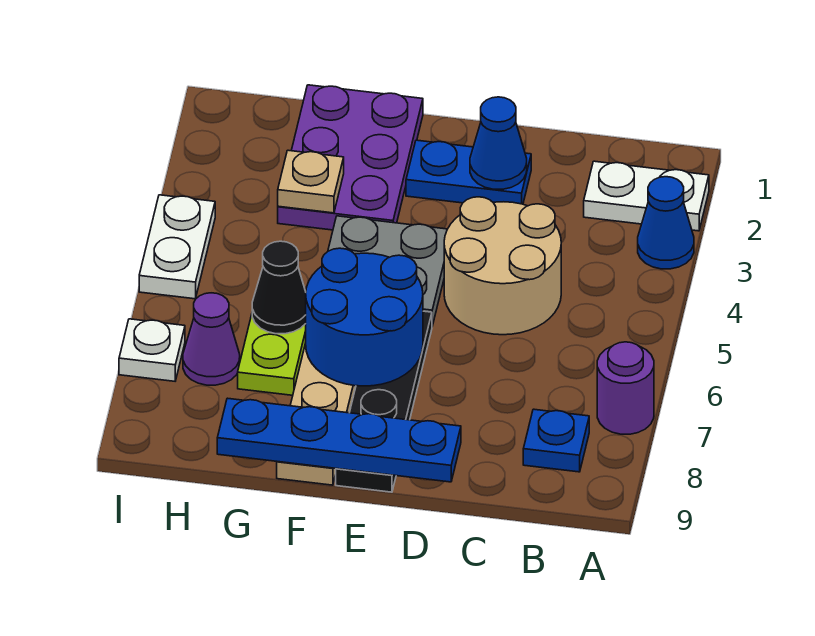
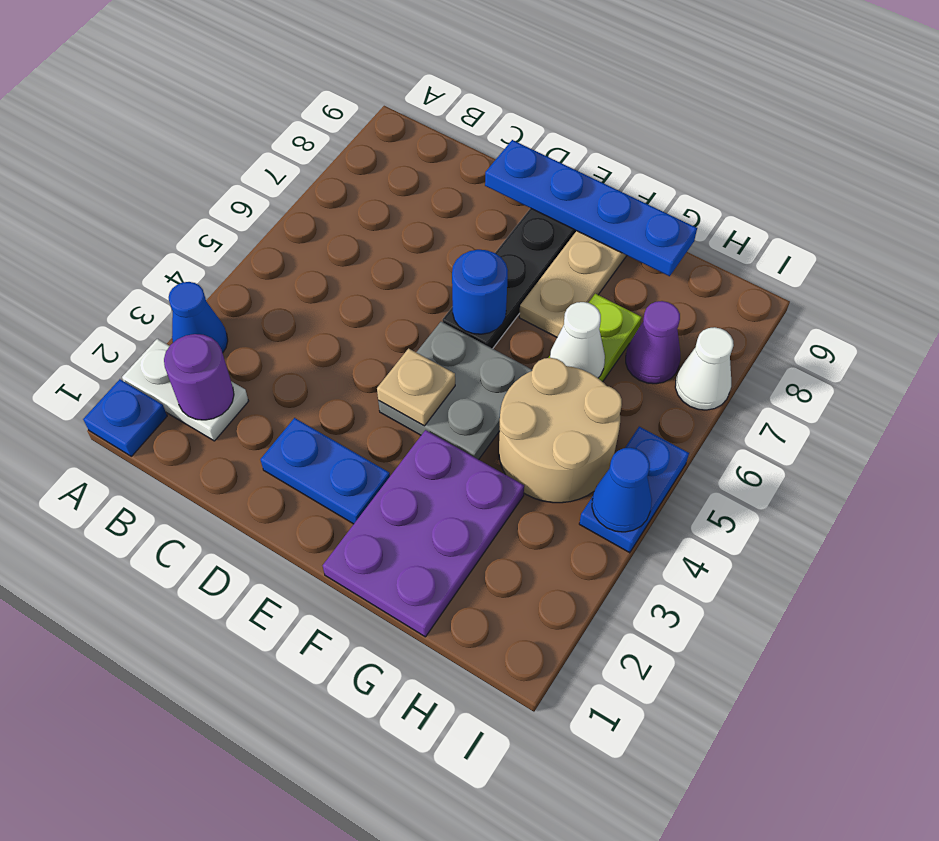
purple round brick A7 level 1 -> purple round brick B2 level 2
blue plate B8 level 1 -> blue plate A1 level 1
tan round brick C4:D5 level 1 -> tan round brick G4:H5 level 1
blue cone D2 level 2 -> blue cone I4 level 2
blue round brick E6:F7 level 2 -> blue round brick E6 level 2
tan plate G3 level 2 -> tan plate E4 level 2
black cone G6 level 2 -> white cone G6 level 2
white plate I4:I5 level 1 -> blue plate I4:I5 level 1
white plate I7 level 1 -> white cone I7 level 1

